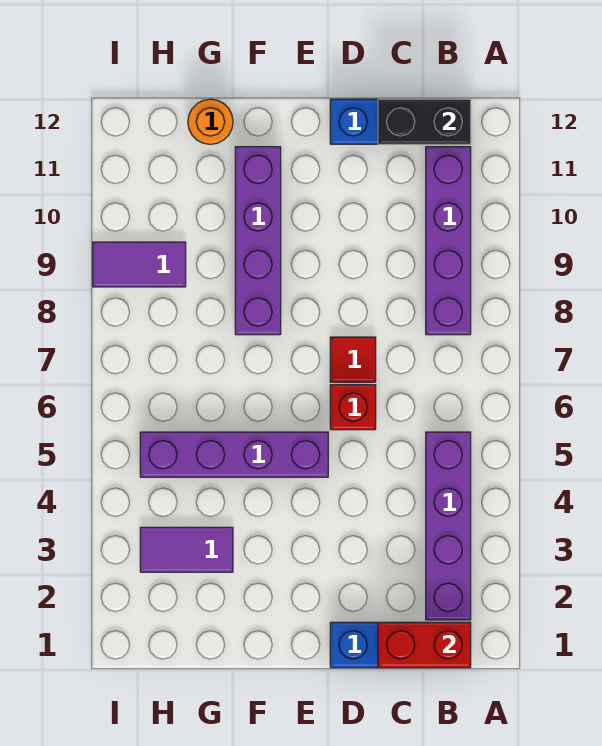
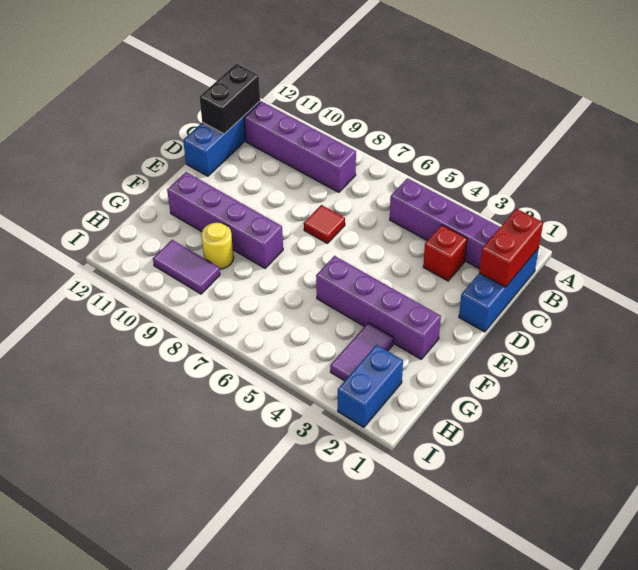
red brick D6 level 1 -> red brick C3 level 1
purple brick E5:H5 level 1 -> purple brick F2:F5 level 1
none -> yellow round brick G9 level 1
orange round brick G12 level 1 -> none
none -> blue brick H2:I2 level 1
purple tile H9:I9 level 1 -> purple tile H9:H10 level 1

